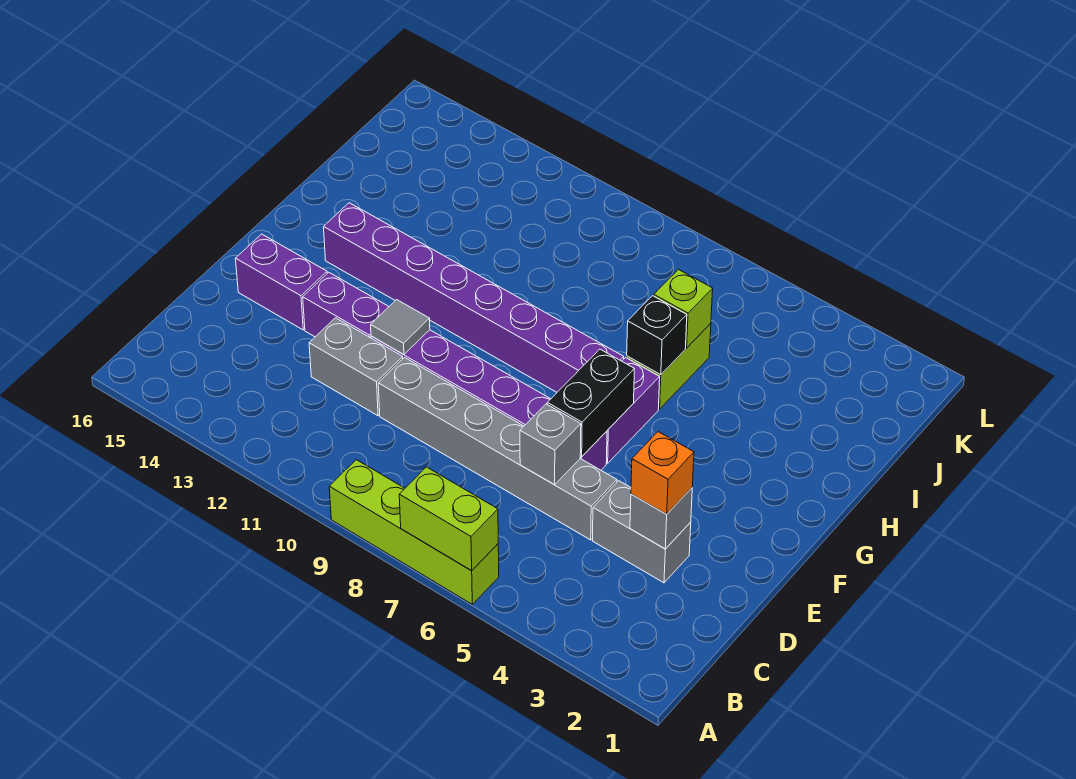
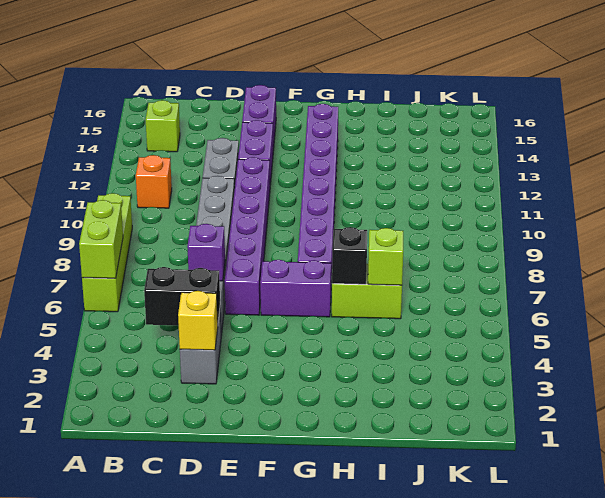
none -> lime brick B14 level 1
grey brick D3 level 2 -> yellow brick D3 level 2
orange brick D3 level 3 -> orange brick B11 level 1
grey brick D6 level 2 -> purple brick D6 level 2
black brick E6:F6 level 2 -> black brick C4:D4 level 2
grey tile E11 level 2 -> none

